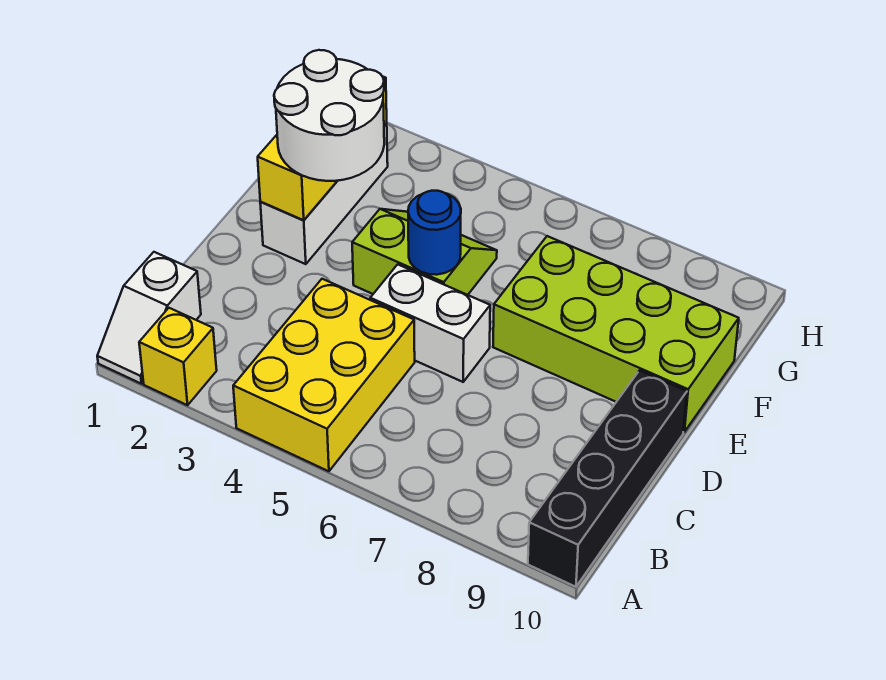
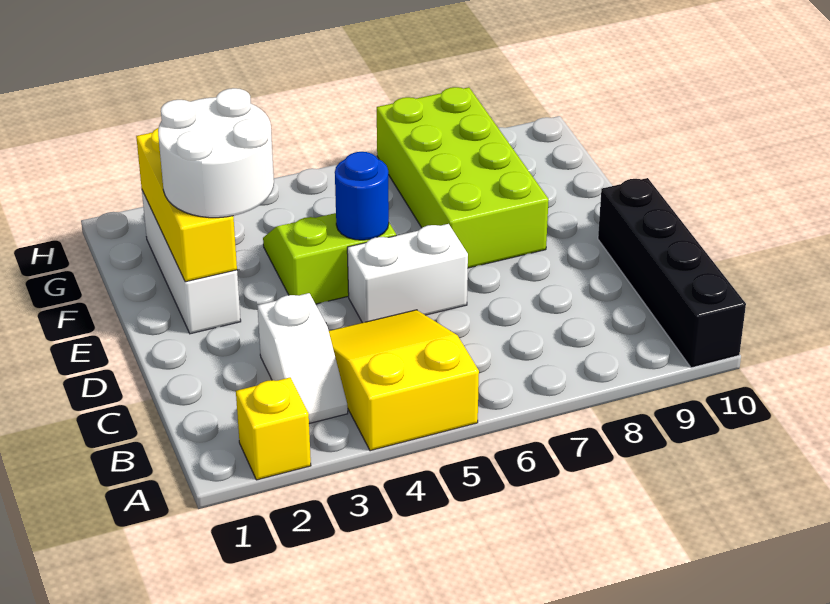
white slope A1:B1 level 1 top B -> white slope B3:C3 level 1 top C
yellow brick A4:C5 level 1 -> yellow slope A4:C5 level 1 top A
lime brick E7:F10 level 1 -> lime brick E7:H8 level 1

